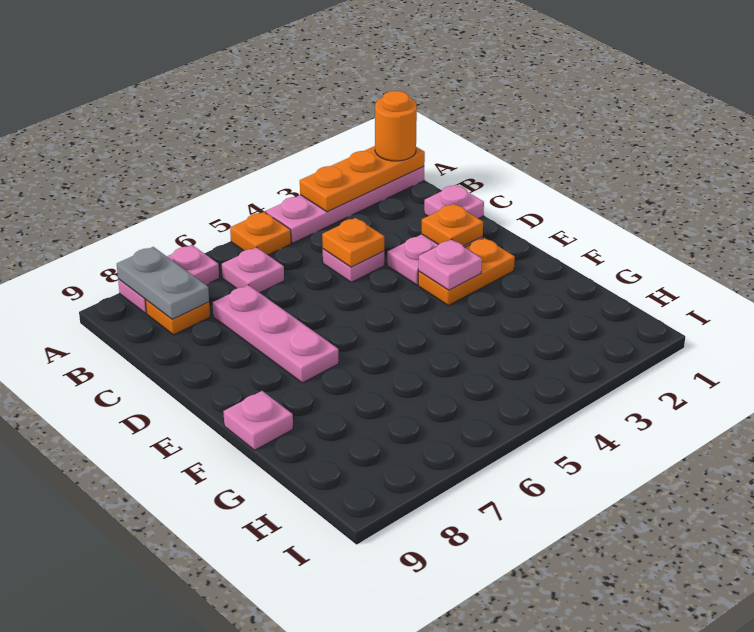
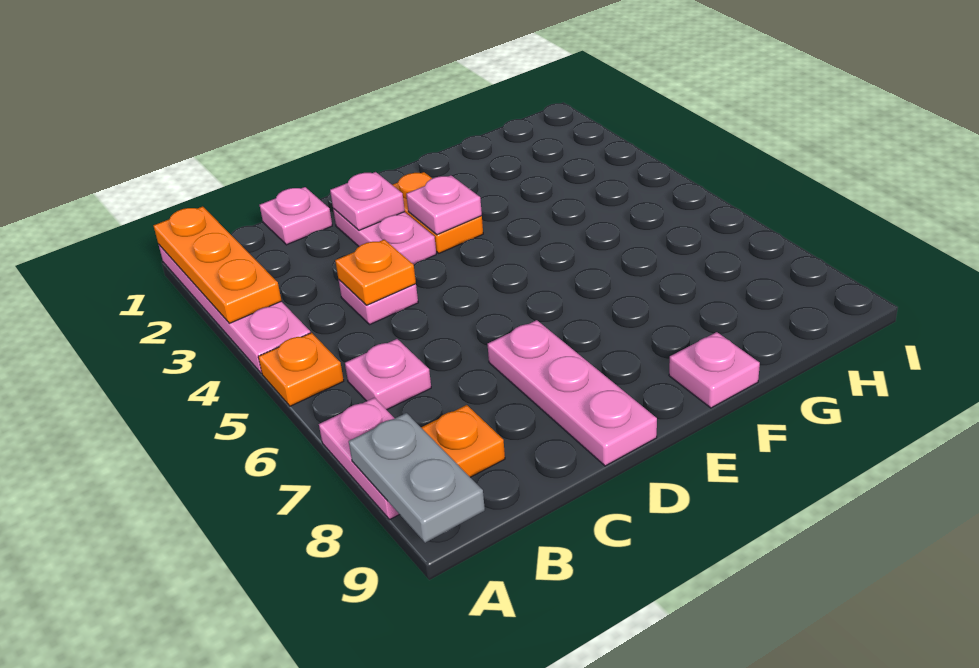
orange round brick A1 level 3 -> none
grey plate A8:B8 level 2 -> grey plate A8:A9 level 2
pink plate C7:E7 level 1 -> pink plate D7:D9 level 1
orange plate D2 level 2 -> pink plate D2 level 2

